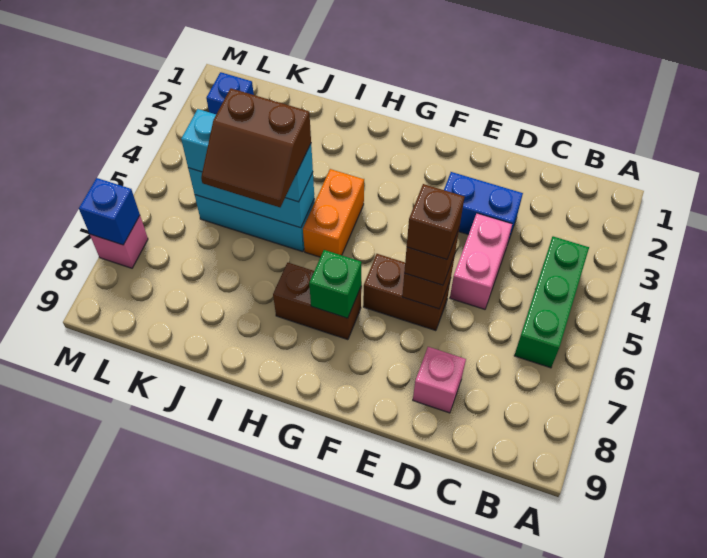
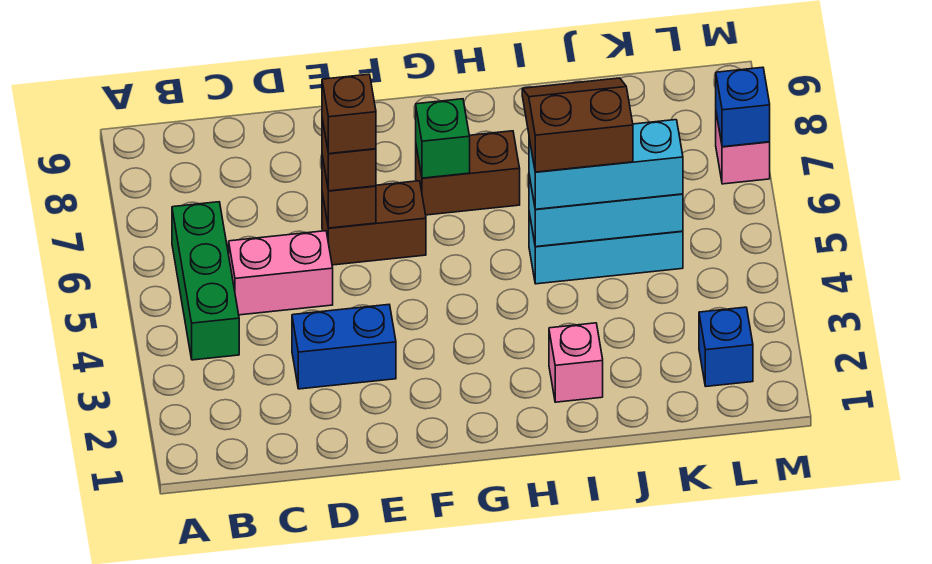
pink brick D4:D5 level 1 -> pink brick C5:D5 level 1
pink brick D8 level 1 -> pink brick I2 level 1
orange brick H4:H5 level 1 -> none

